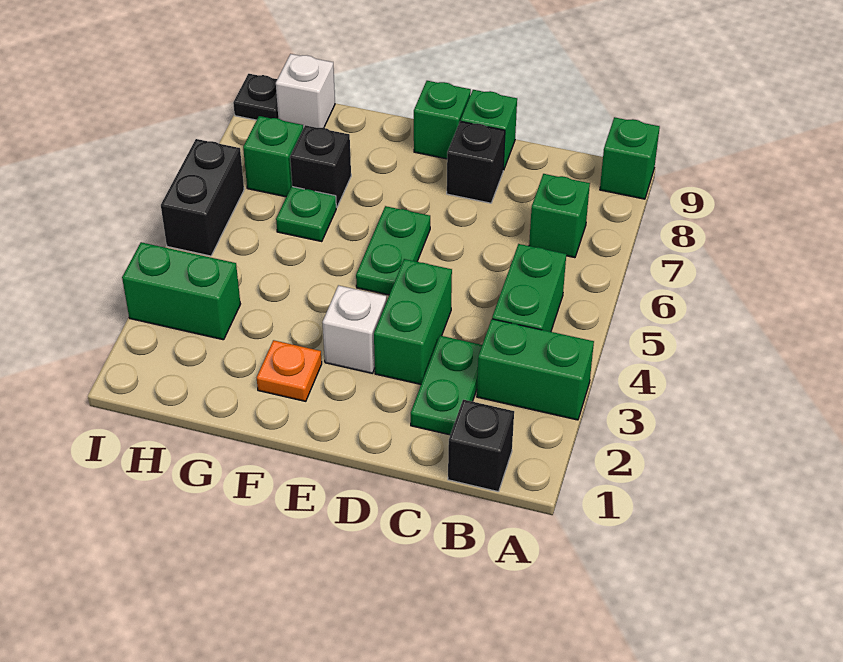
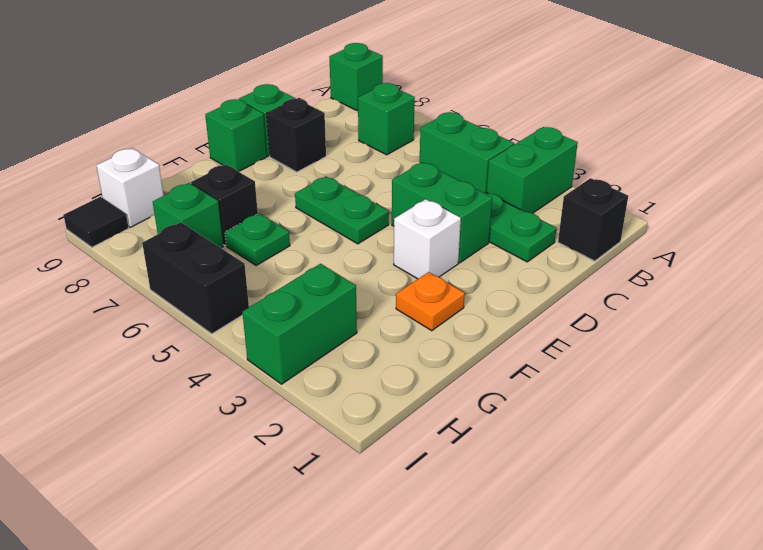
black plate I9 level 1 -> black tile I9 level 1

